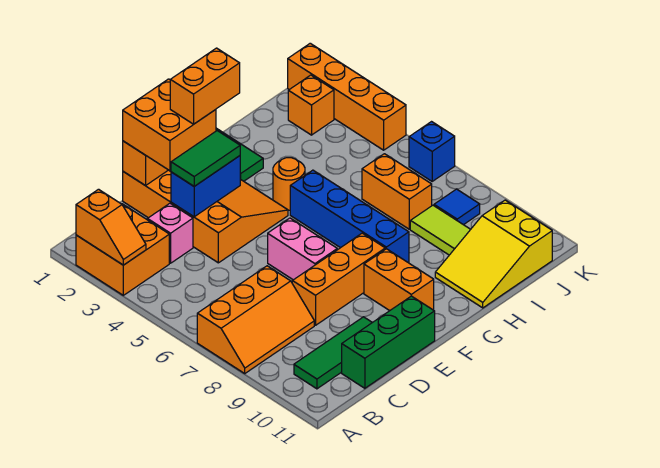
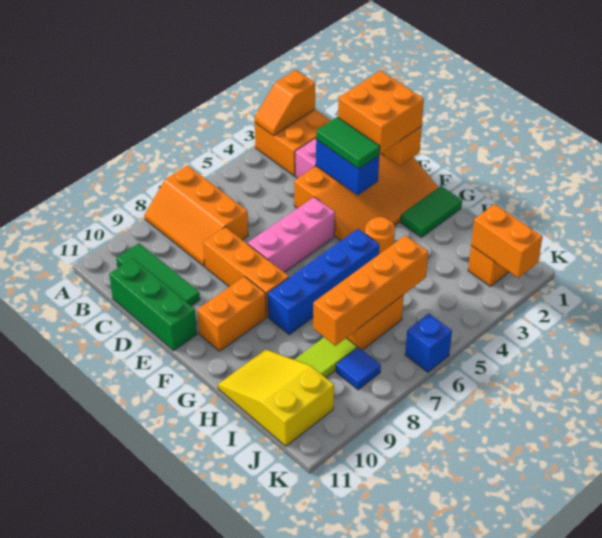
orange brick E2:F2 level 4 -> orange brick J2:K2 level 2
pink brick E6:E7 level 1 -> pink brick E5:E7 level 1
orange brick K1:K4 level 1 -> orange brick I5:I8 level 2

